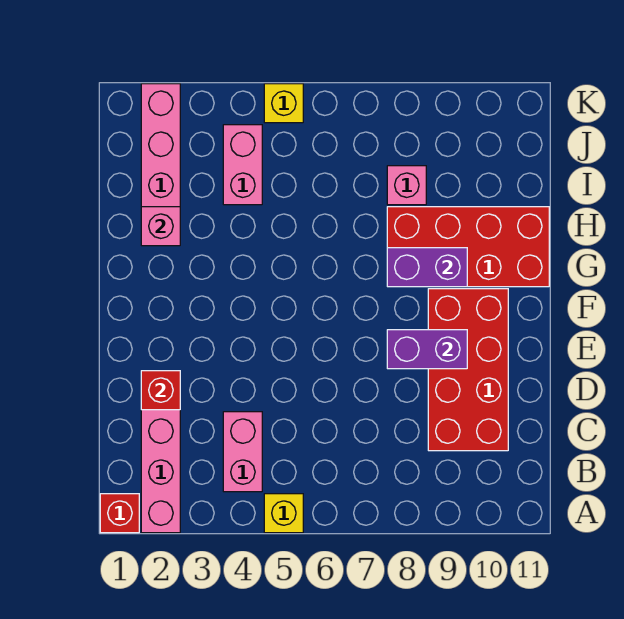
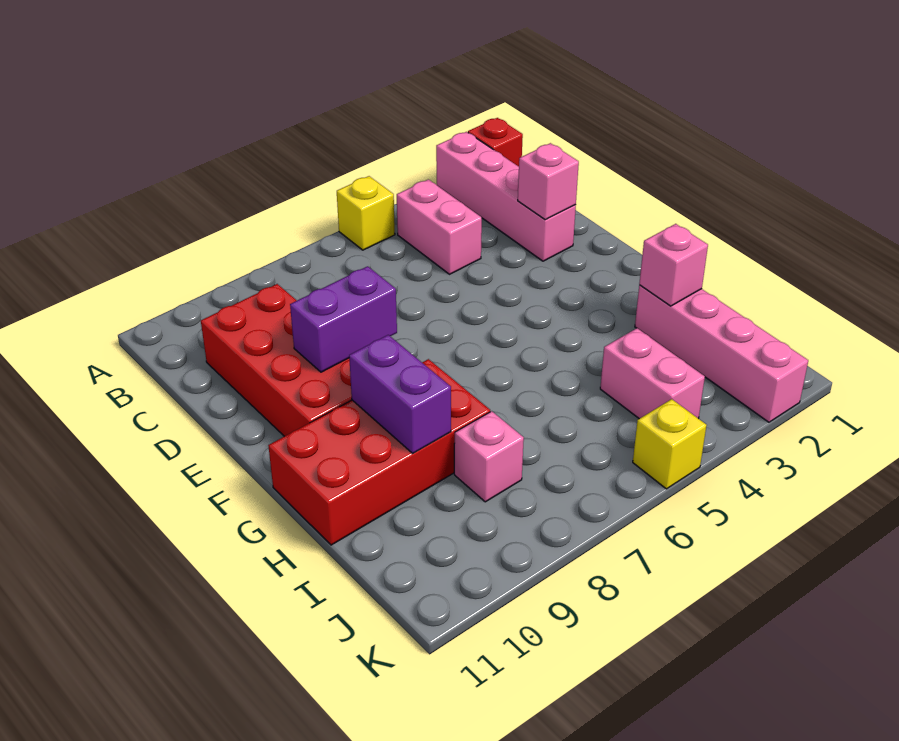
red brick D2 level 2 -> pink brick D2 level 2
purple brick G8:G9 level 2 -> purple brick G9:H9 level 2

